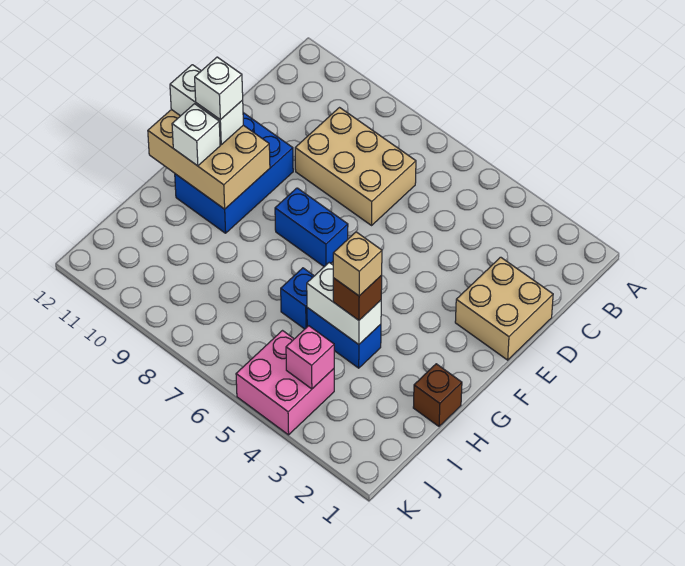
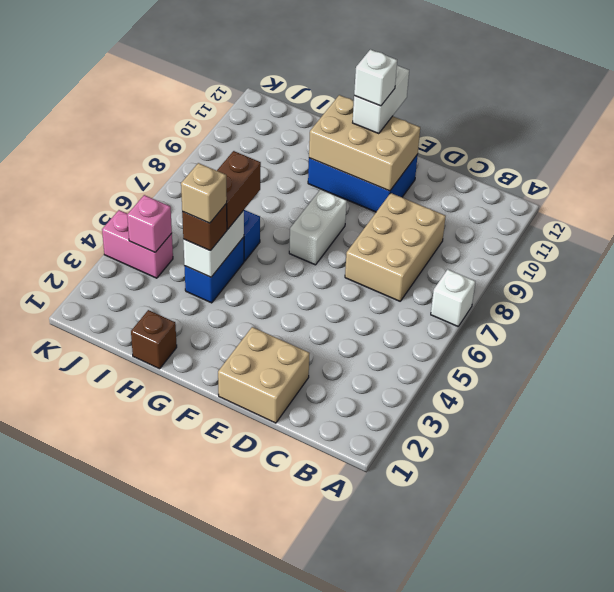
blue brick F7:F8 level 1 -> white brick F7:F8 level 1
tan brick F10:G12 level 2 -> tan brick E10:G11 level 2
white brick G11 level 3 -> white brick A7 level 1
none -> brown brick H5:H6 level 3
pink brick J4:K5 level 1 -> pink brick J4:K4 level 1

